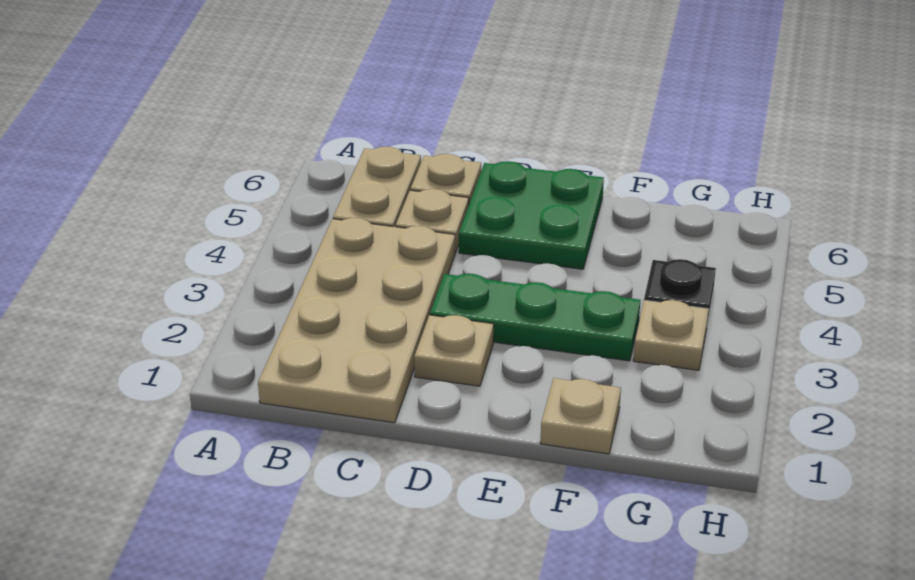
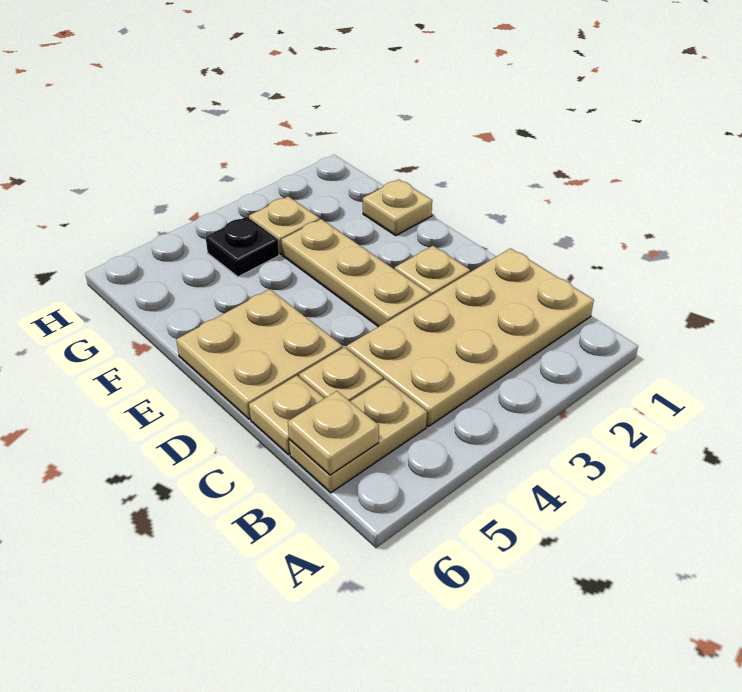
none -> tan plate B6 level 2
green plate D3:F3 level 1 -> tan plate D3:F3 level 1
green plate D5:E6 level 1 -> tan plate D5:E6 level 1

